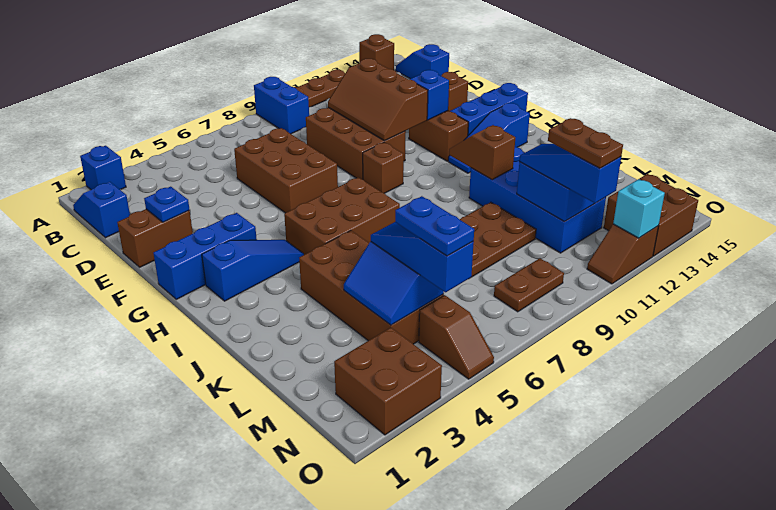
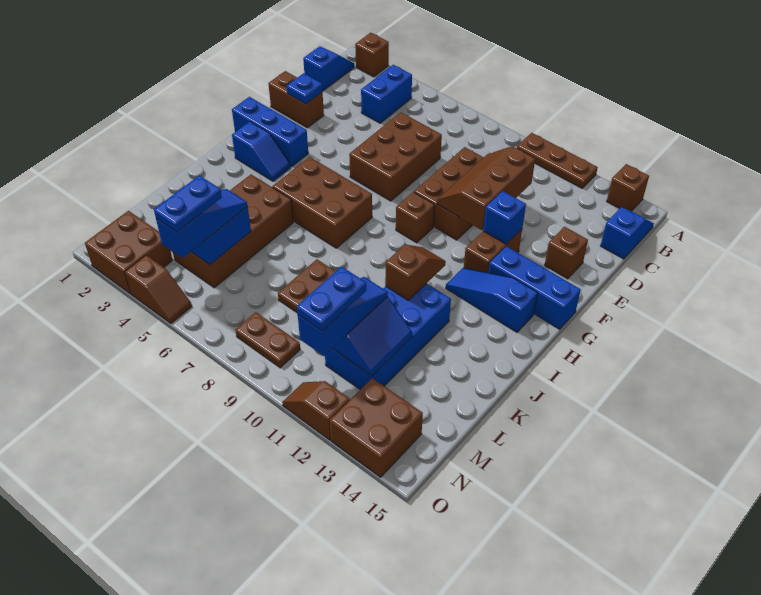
blue brick A2 level 1 -> brown brick A2 level 1
blue brick A9:B9 level 1 -> blue brick B4:C4 level 1
blue slope H2:H4 level 1 top 2 -> blue slope H2:H3 level 1 top 2
brown plate M11:N11 level 4 -> blue plate M11:N11 level 4
brown slope N5:O5 level 1 top N -> brown slope O4:O5 level 1 top 4
cyan brick O12 level 2 -> none

